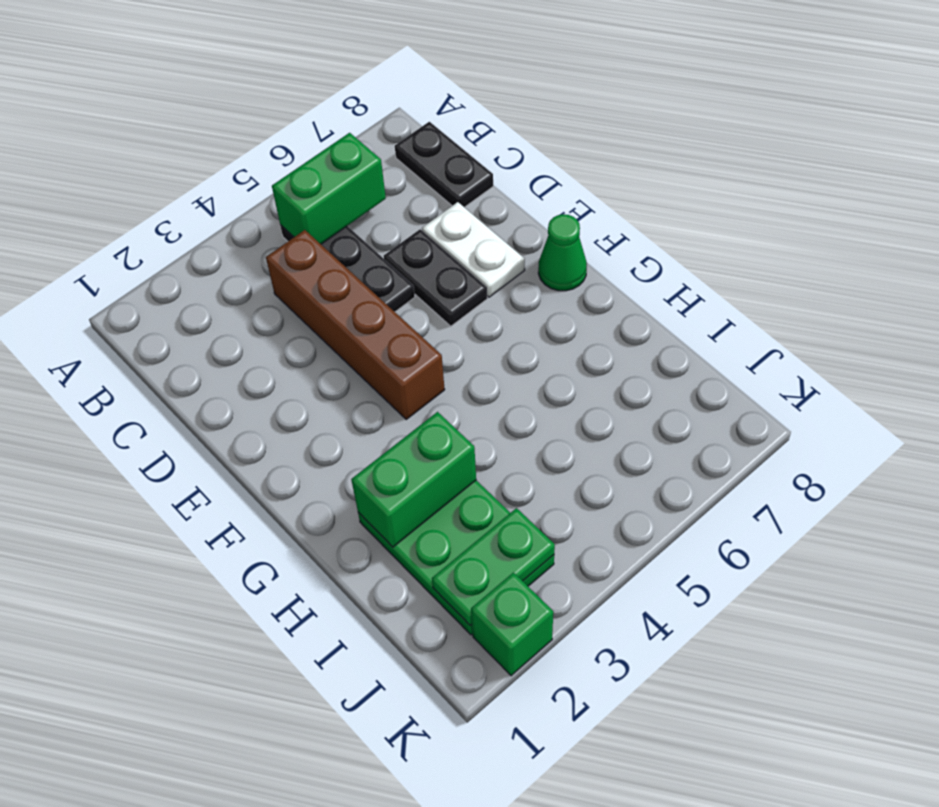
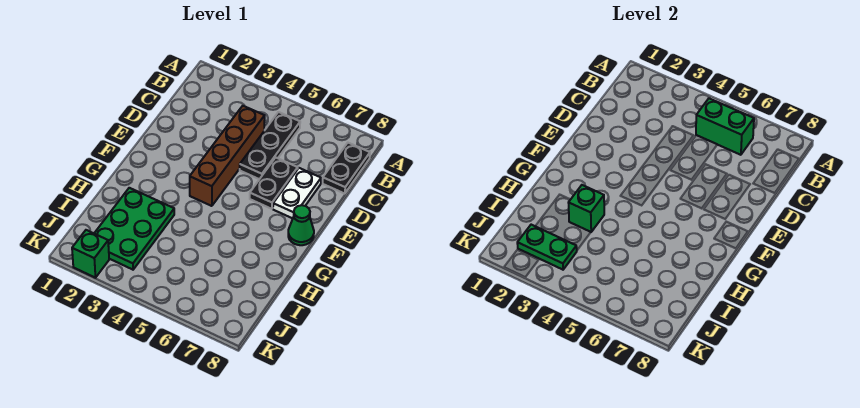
green brick H2:H3 level 2 -> green brick H3 level 2

